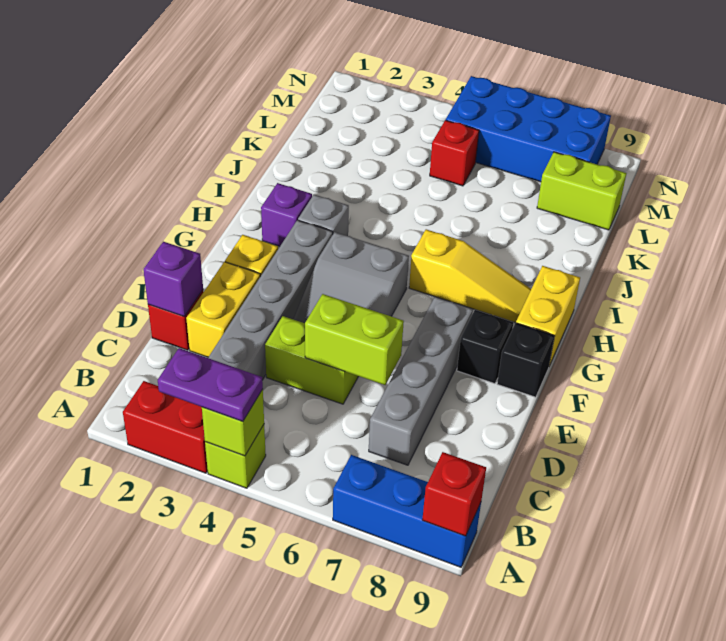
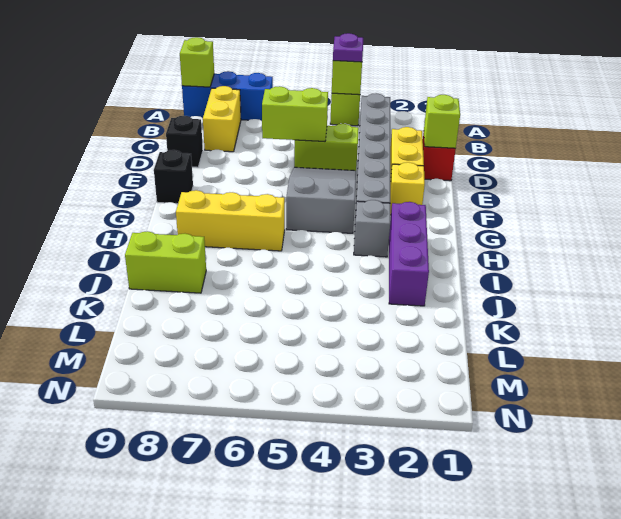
red brick A2:A3 level 1 -> none
purple plate A3:A4 level 3 -> purple plate A4 level 3
red brick A9 level 2 -> lime brick A9 level 2
grey brick C7:F7 level 1 -> none
purple brick D1 level 2 -> lime brick D1 level 2
black brick F8 level 1 -> black brick D9 level 1
yellow brick G9:H9 level 1 -> yellow brick B8:C8 level 1
purple brick H2 level 1 -> purple brick H2:J2 level 1
yellow slope H6:H8 level 1 top 6 -> yellow brick H6:H8 level 1
red brick L5 level 1 -> none
lime brick L8:L9 level 1 -> lime brick J8:J9 level 1
blue brick M5:N8 level 1 -> none

